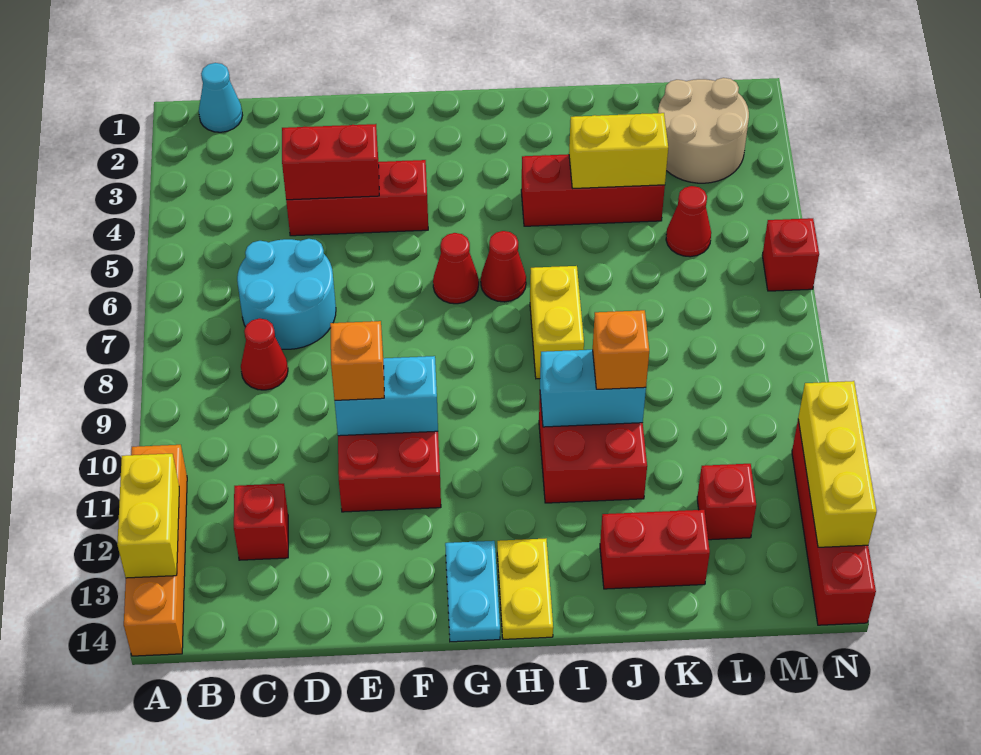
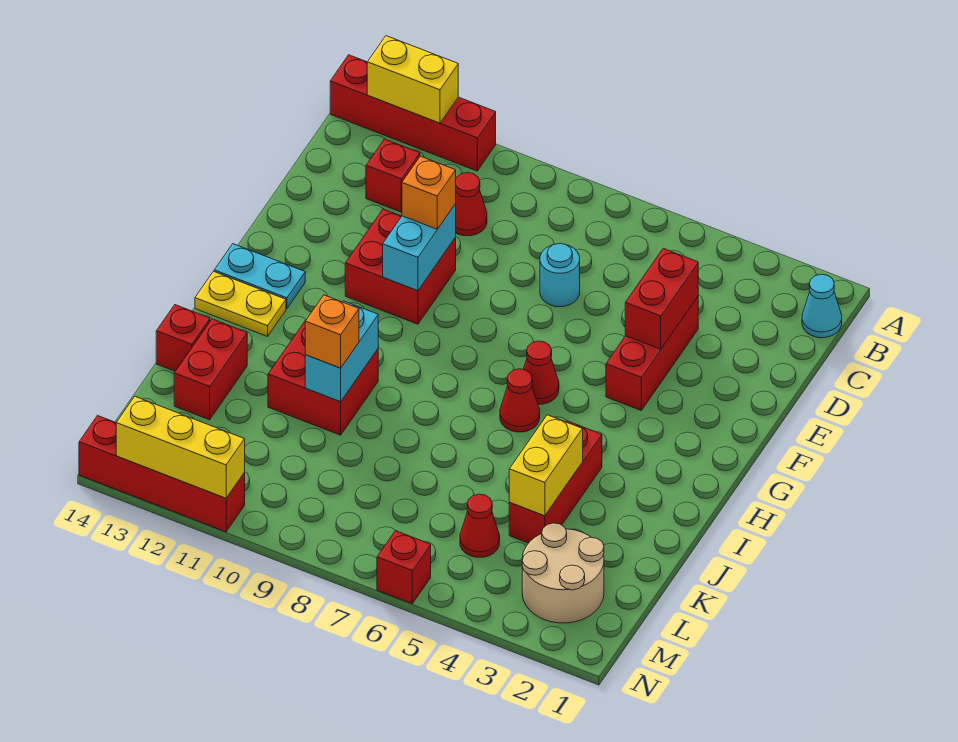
orange brick A11:A14 level 1 -> red brick A11:A14 level 1
cyan round brick C6:D7 level 1 -> cyan round brick D7 level 1
red cone C8 level 1 -> red cone C10 level 1
yellow brick I7:I8 level 1 -> none
red brick L12 level 1 -> red brick J14 level 1

